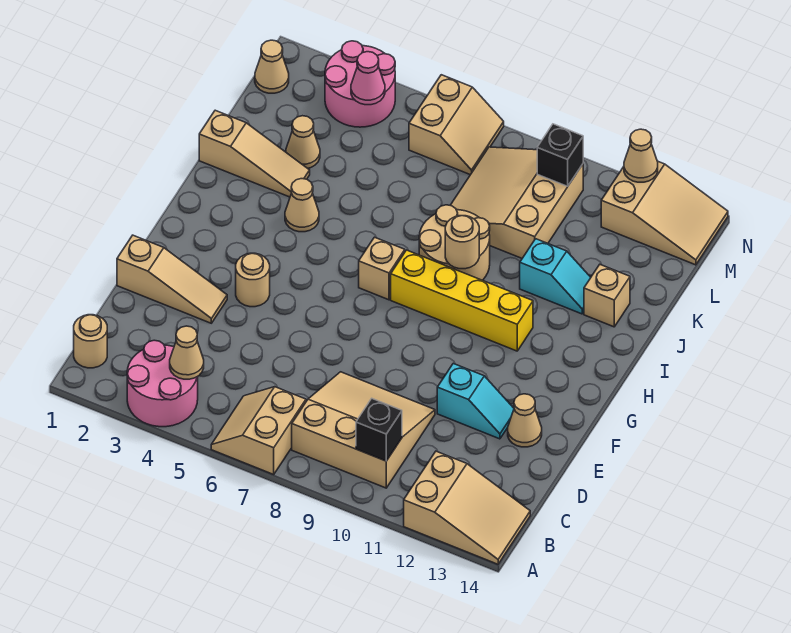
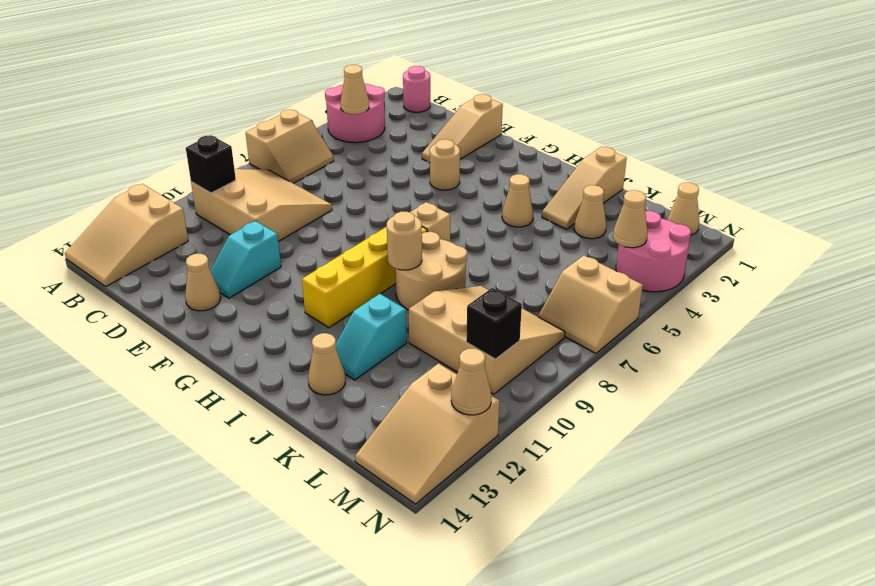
tan slope A6:B7 level 1 top 7 -> tan slope A6:B7 level 1 top A
tan round brick B1 level 1 -> pink round brick B1 level 1
tan slope B8:D10 level 1 top B -> tan slope B8:D10 level 1 top 10
tan brick J13 level 1 -> tan cone J13 level 1
pink cone M4 level 2 -> tan cone M4 level 2

